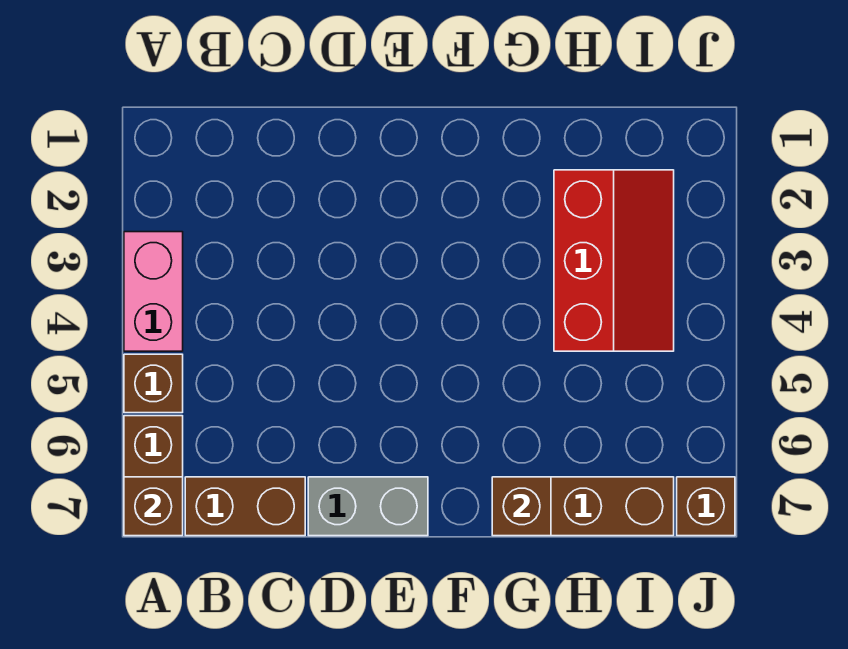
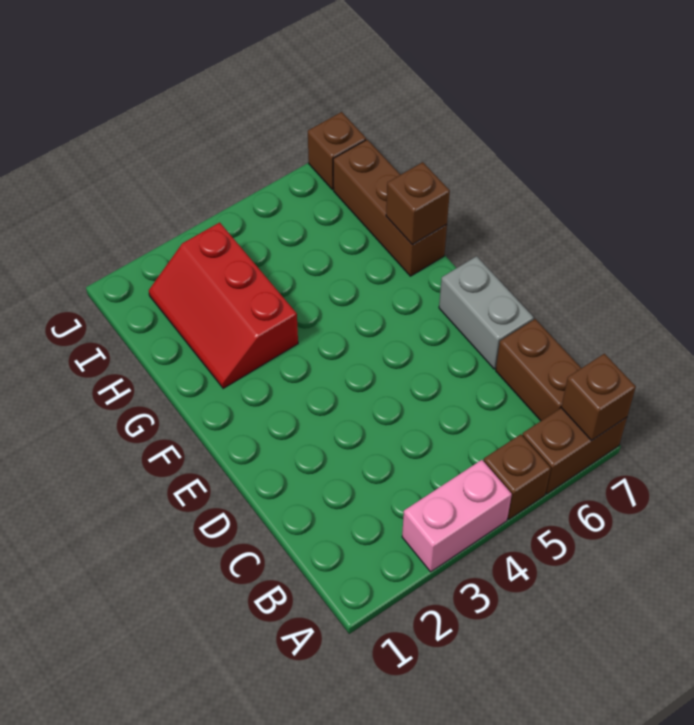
red slope H2:I4 level 1 top H -> red slope G2:I3 level 1 top 3

